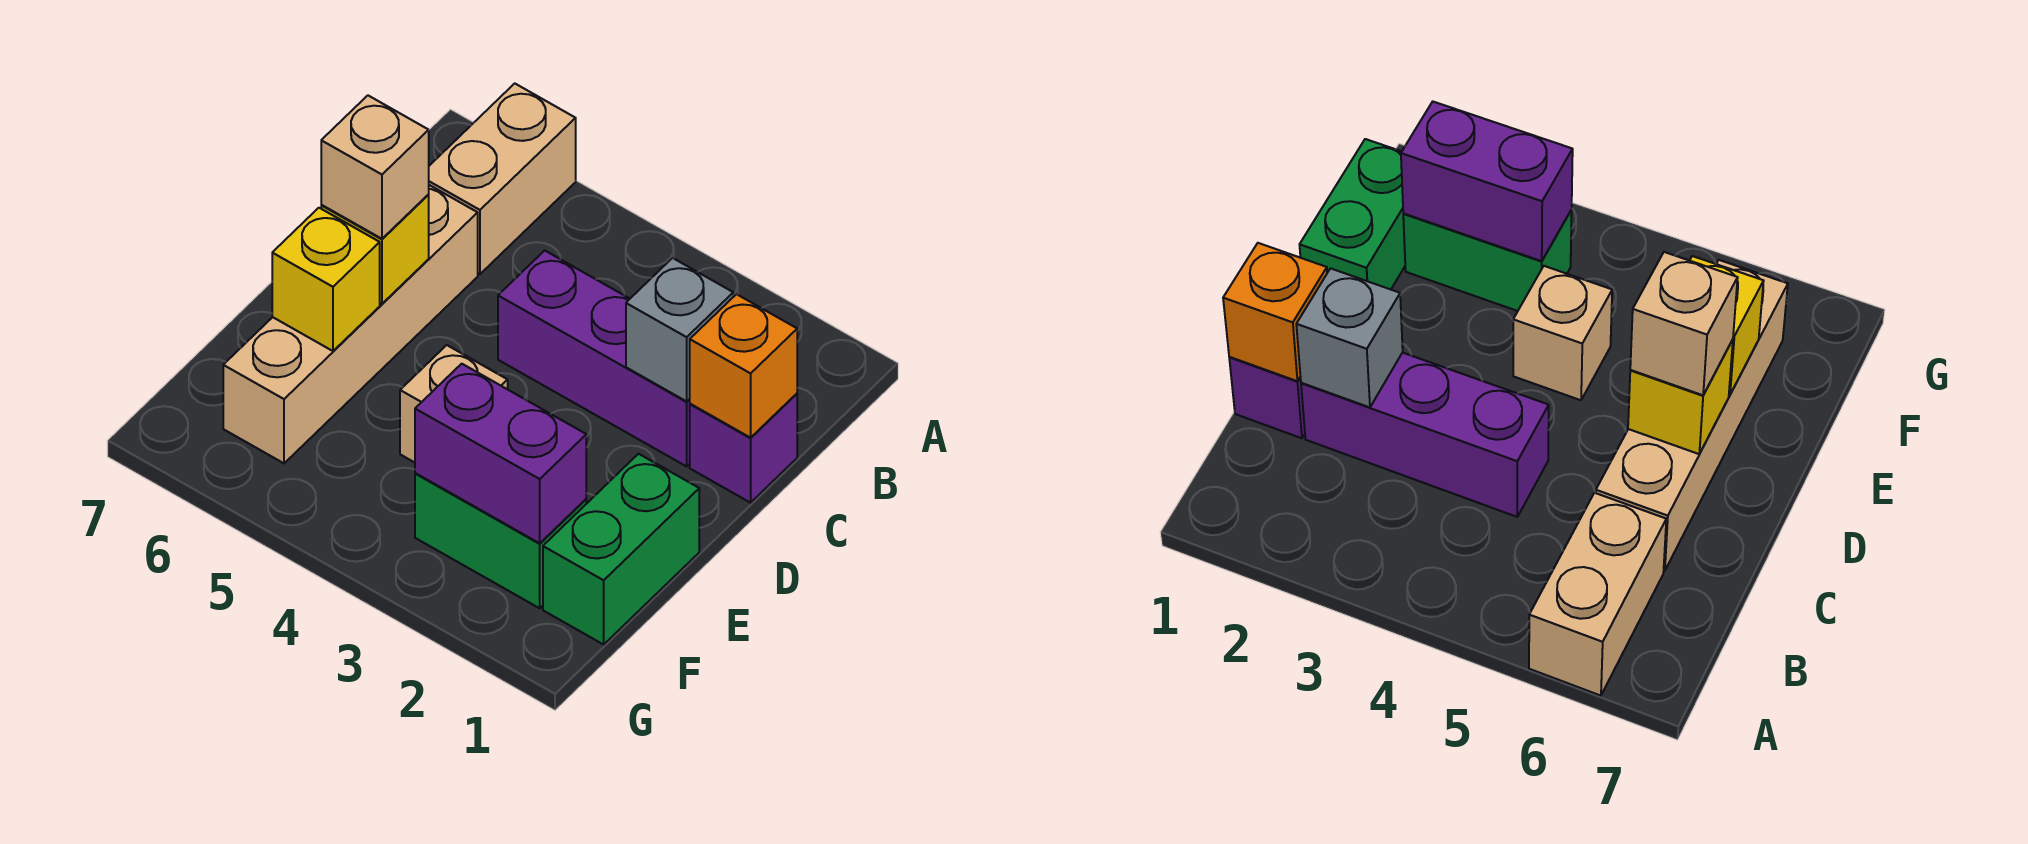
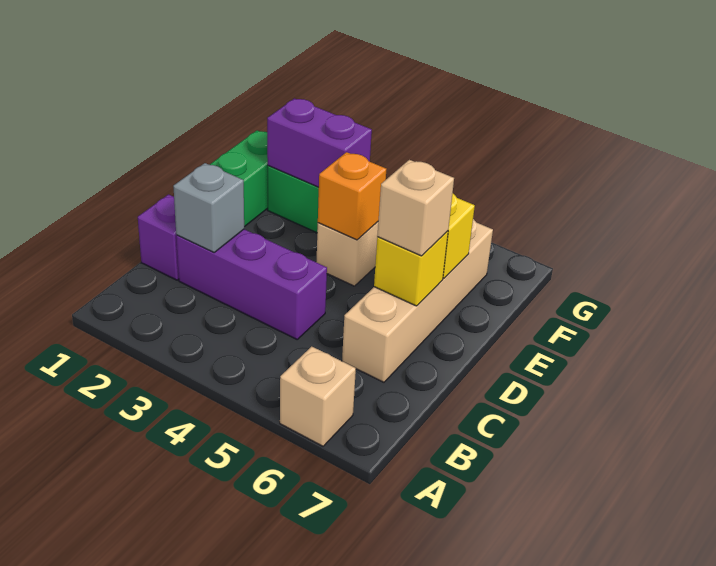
tan brick A6:B6 level 1 -> tan brick A6 level 1
orange brick C1 level 2 -> orange brick E4 level 2

